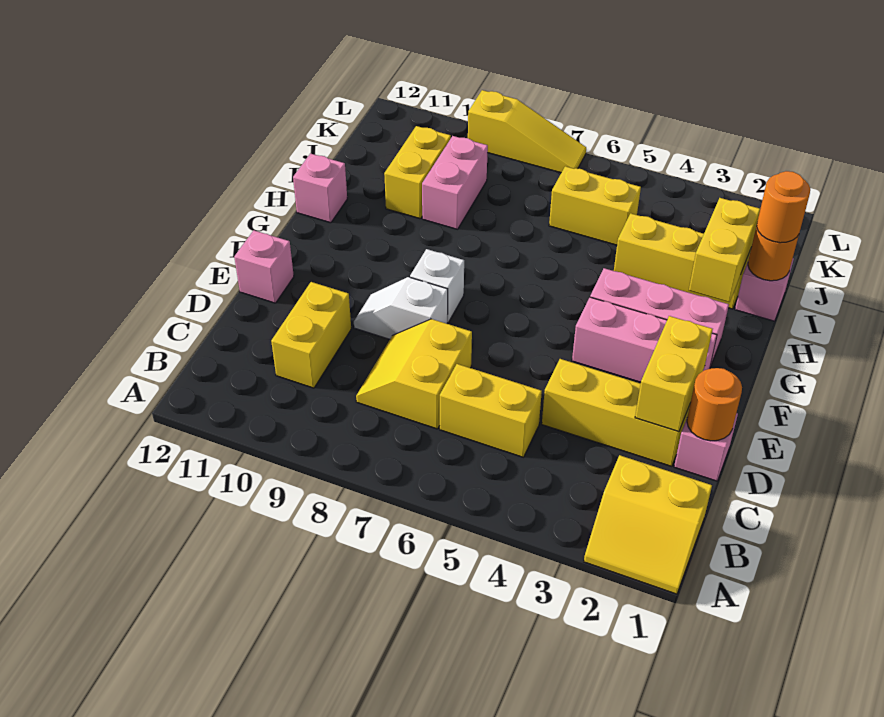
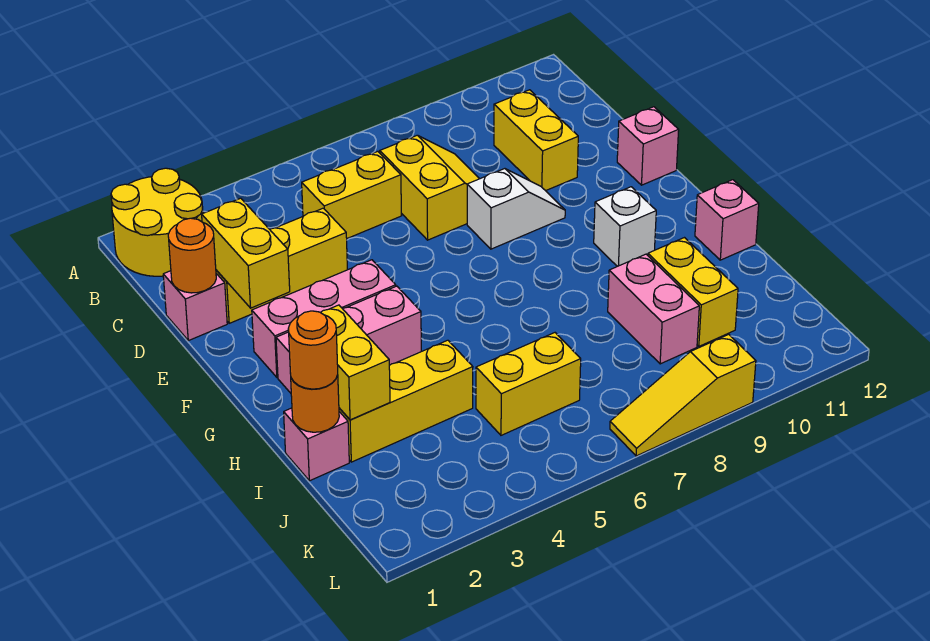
yellow slope A1:B2 level 1 top B -> yellow round brick A1:B2 level 1
white brick F8 level 1 -> white brick G10 level 1

